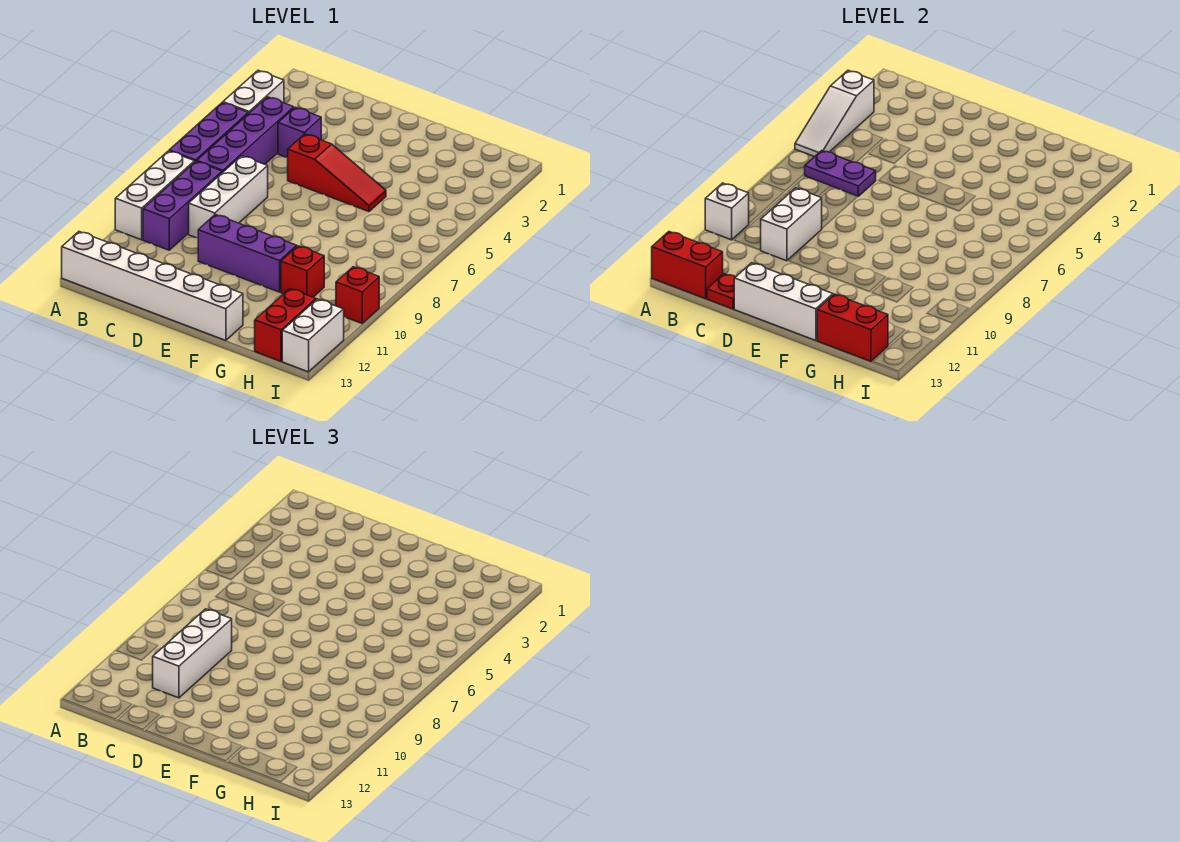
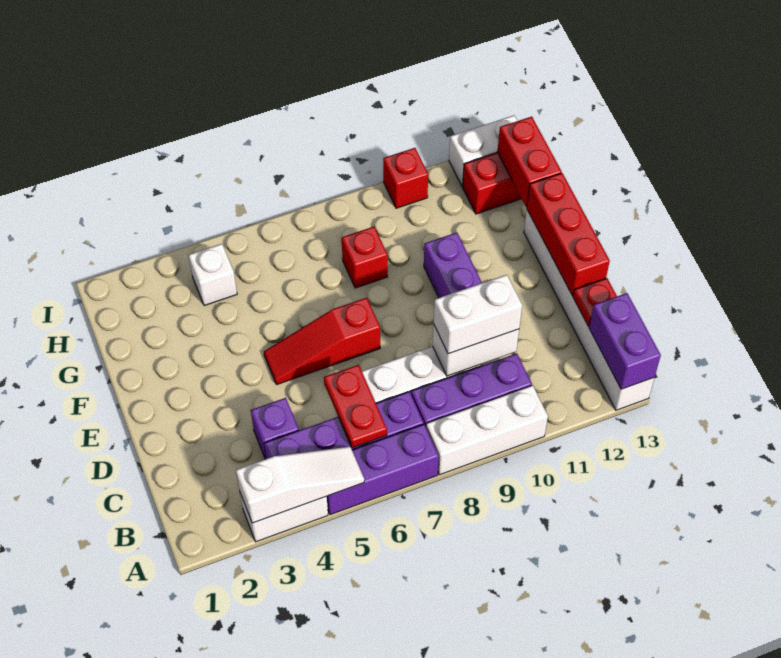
white brick A10 level 2 -> white brick H4 level 1
red brick A13:B13 level 2 -> purple brick A13:B13 level 2
purple plate B6:C6 level 2 -> red plate B6:C6 level 2
white brick C9:C11 level 3 -> white brick C9:C10 level 3
red slope D5:F5 level 1 top D -> red slope E5:E7 level 1 top 7
white brick D13:F13 level 2 -> red brick D13:F13 level 2
red brick G10 level 1 -> red brick G8 level 1

